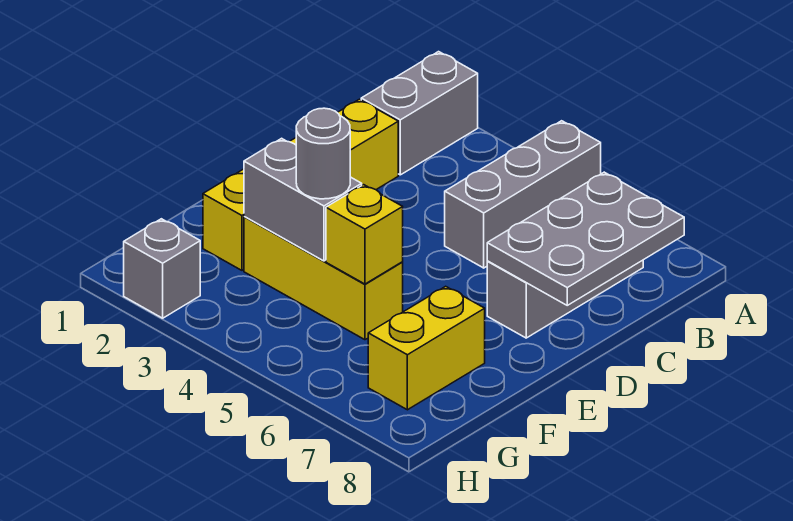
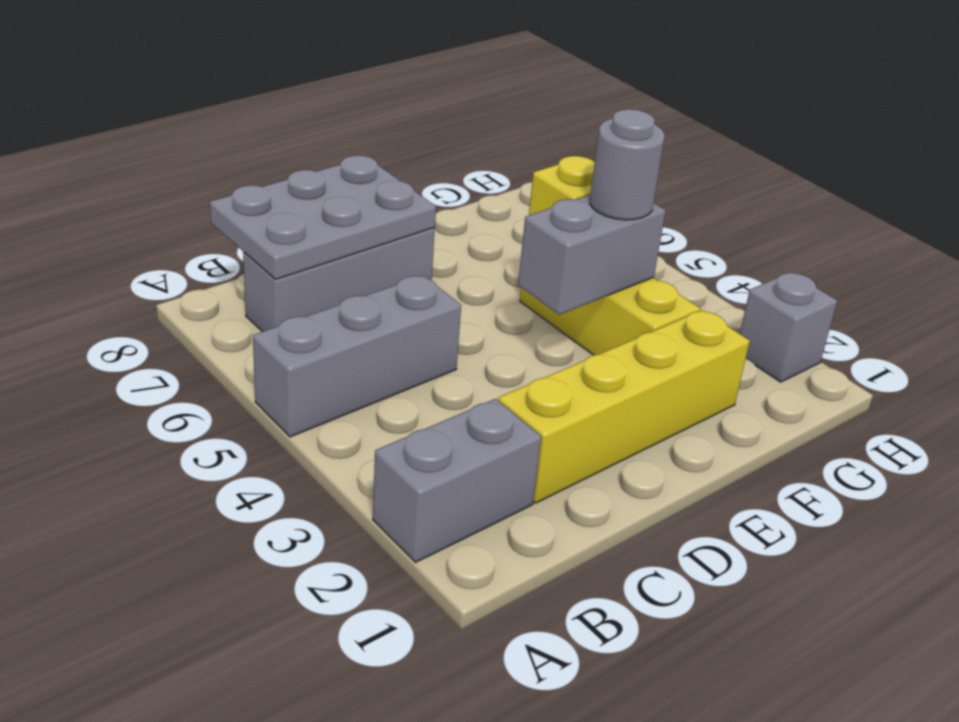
grey brick F3:F4 level 2 -> grey brick E4:F4 level 2
yellow brick F7:G7 level 1 -> none

